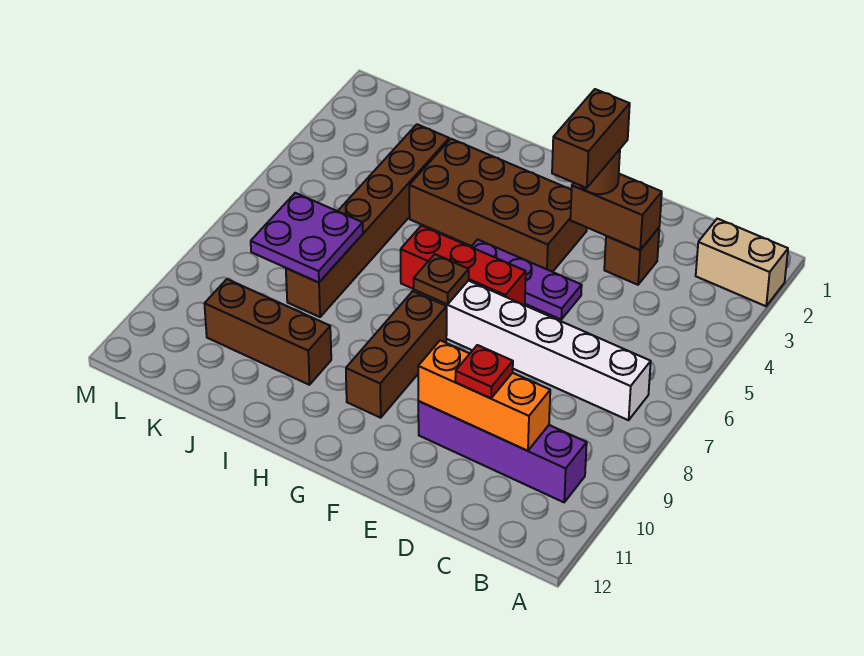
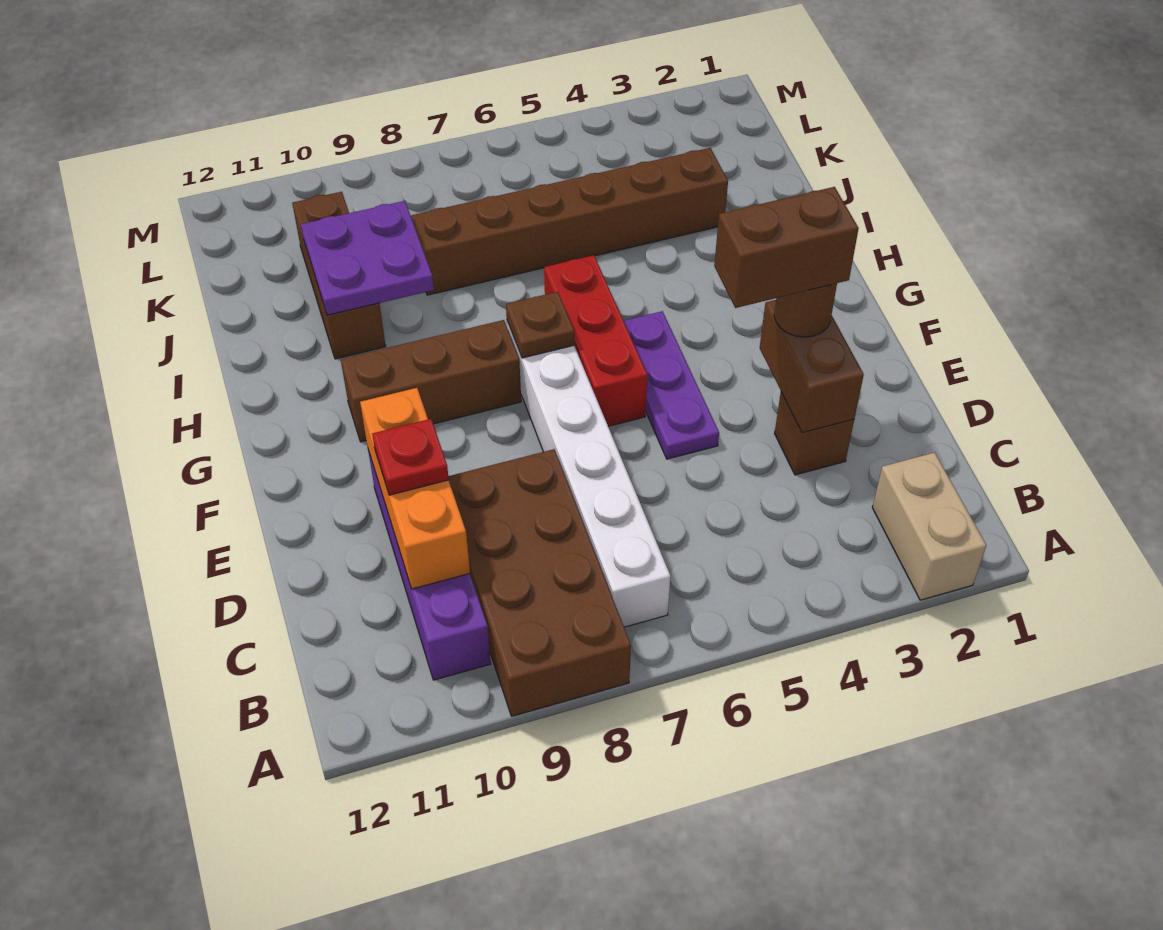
brown brick F3:I4 level 1 -> brown brick A8:D9 level 1
purple plate J7:K8 level 2 -> purple plate I9:J10 level 2

